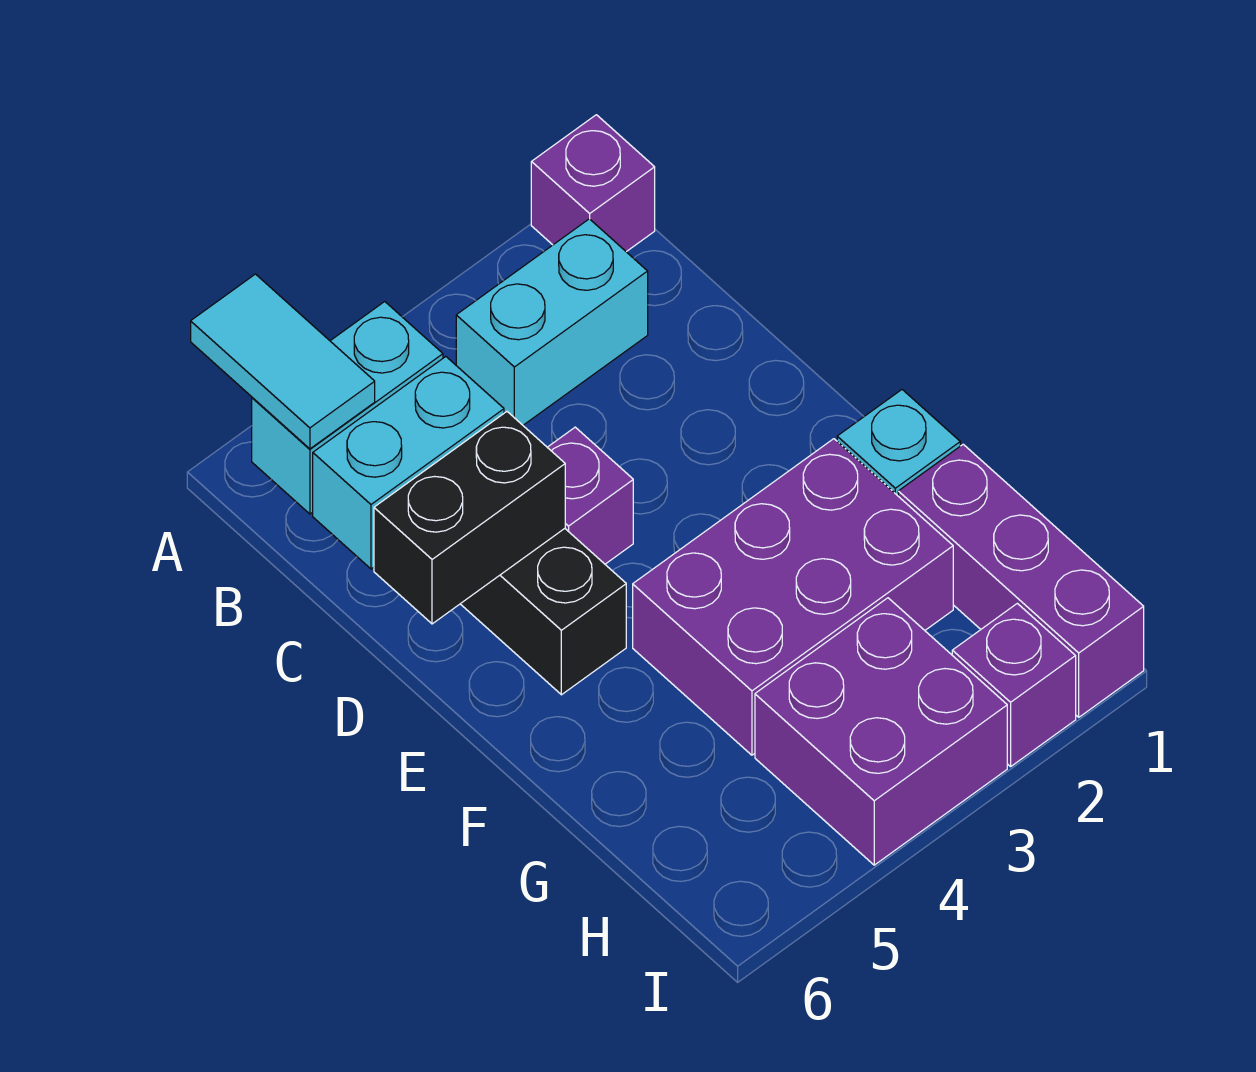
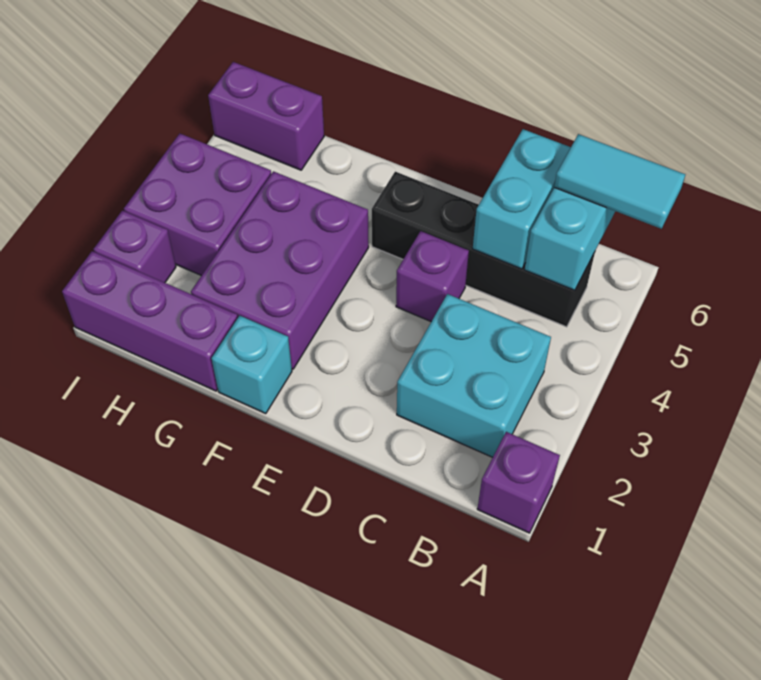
cyan brick B2:B3 level 1 -> cyan brick B2:C3 level 1
black brick D5:D6 level 2 -> none
none -> purple brick H6:I6 level 1

